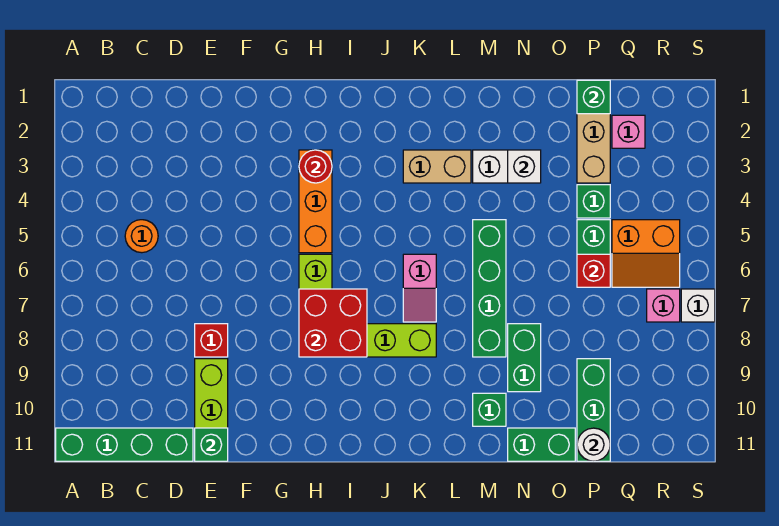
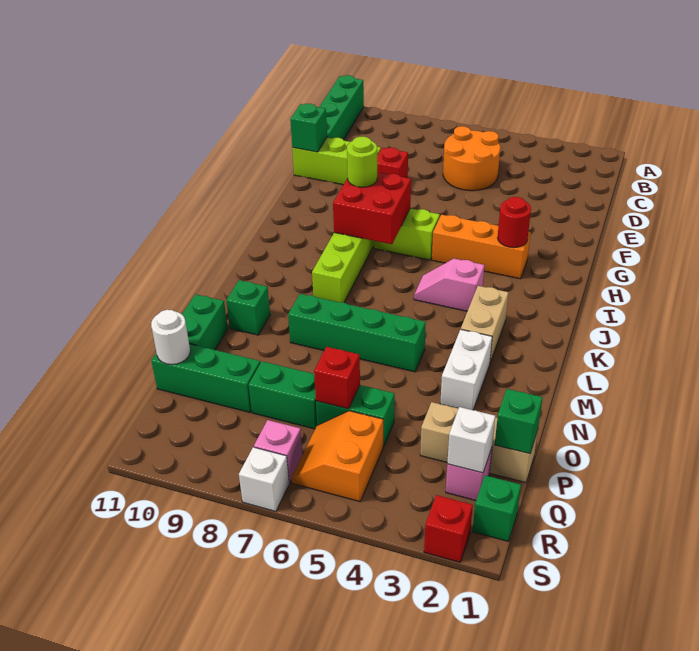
orange round brick C5 level 1 -> orange round brick C5:D6 level 1
none -> lime round brick H8 level 3
pink slope K6:K7 level 1 top 6 -> pink slope J4:J5 level 1 top 4
white brick N3 level 2 -> white brick Q2 level 2
green brick N8:N9 level 1 -> green brick P7:P8 level 1
green brick P4 level 1 -> green brick R1 level 1
none -> red brick S2 level 1

